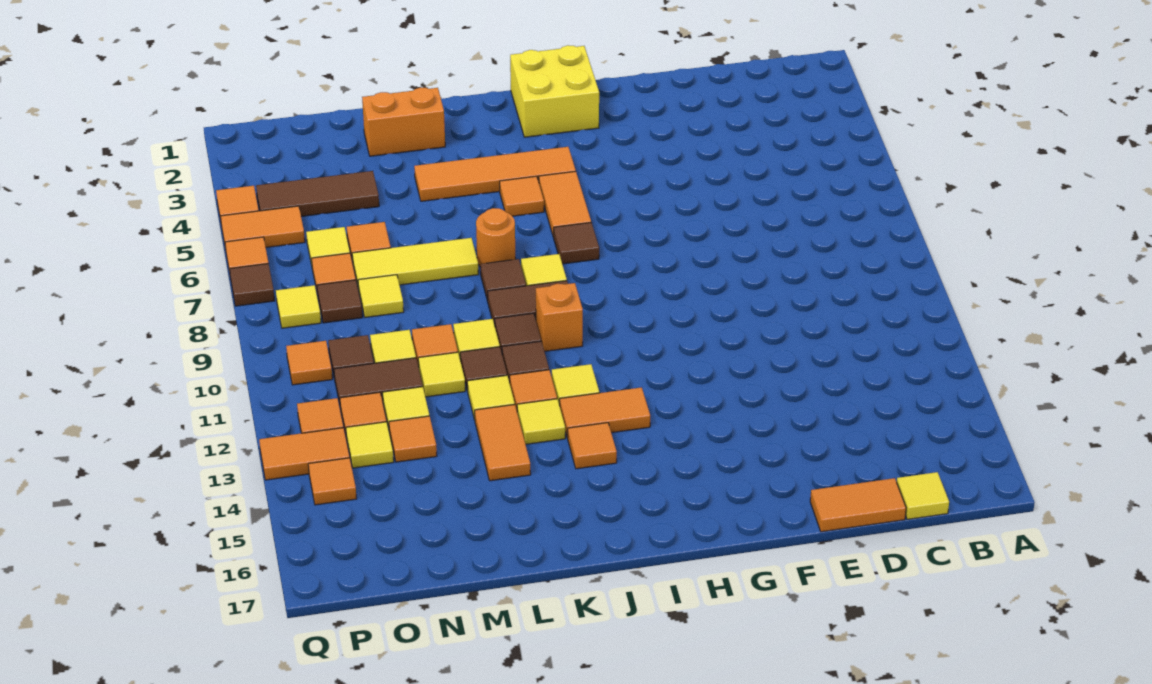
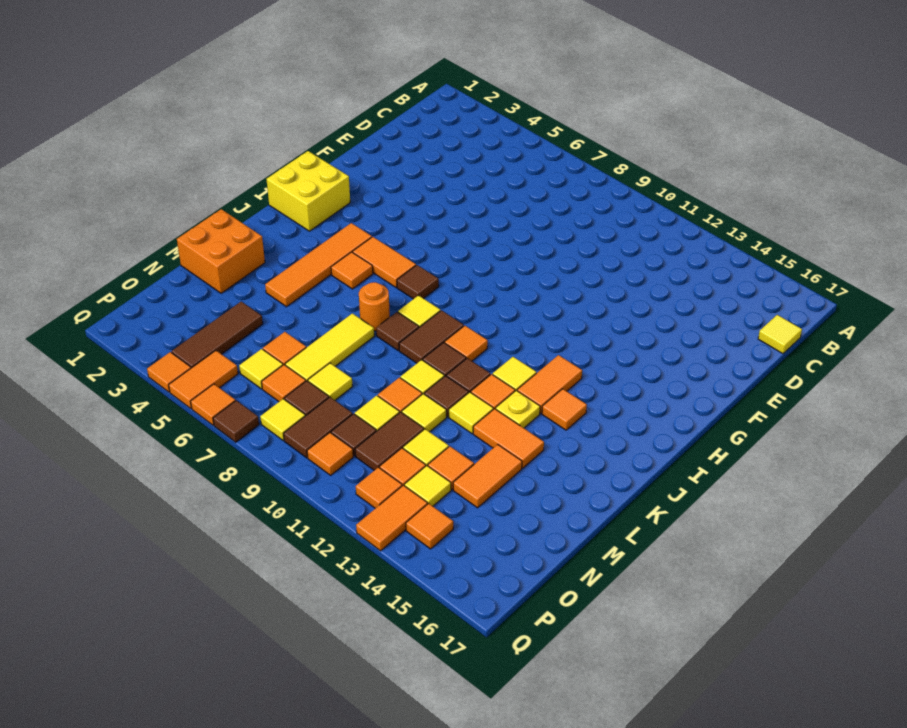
orange tile D17:E17 level 1 -> orange tile M14:N14 level 1
orange brick J10 level 1 -> orange tile J10 level 1
yellow tile K13 level 1 -> yellow plate K13 level 1
orange brick L2:M2 level 1 -> orange brick L1:M2 level 1
none -> brown tile O9:P9 level 1

